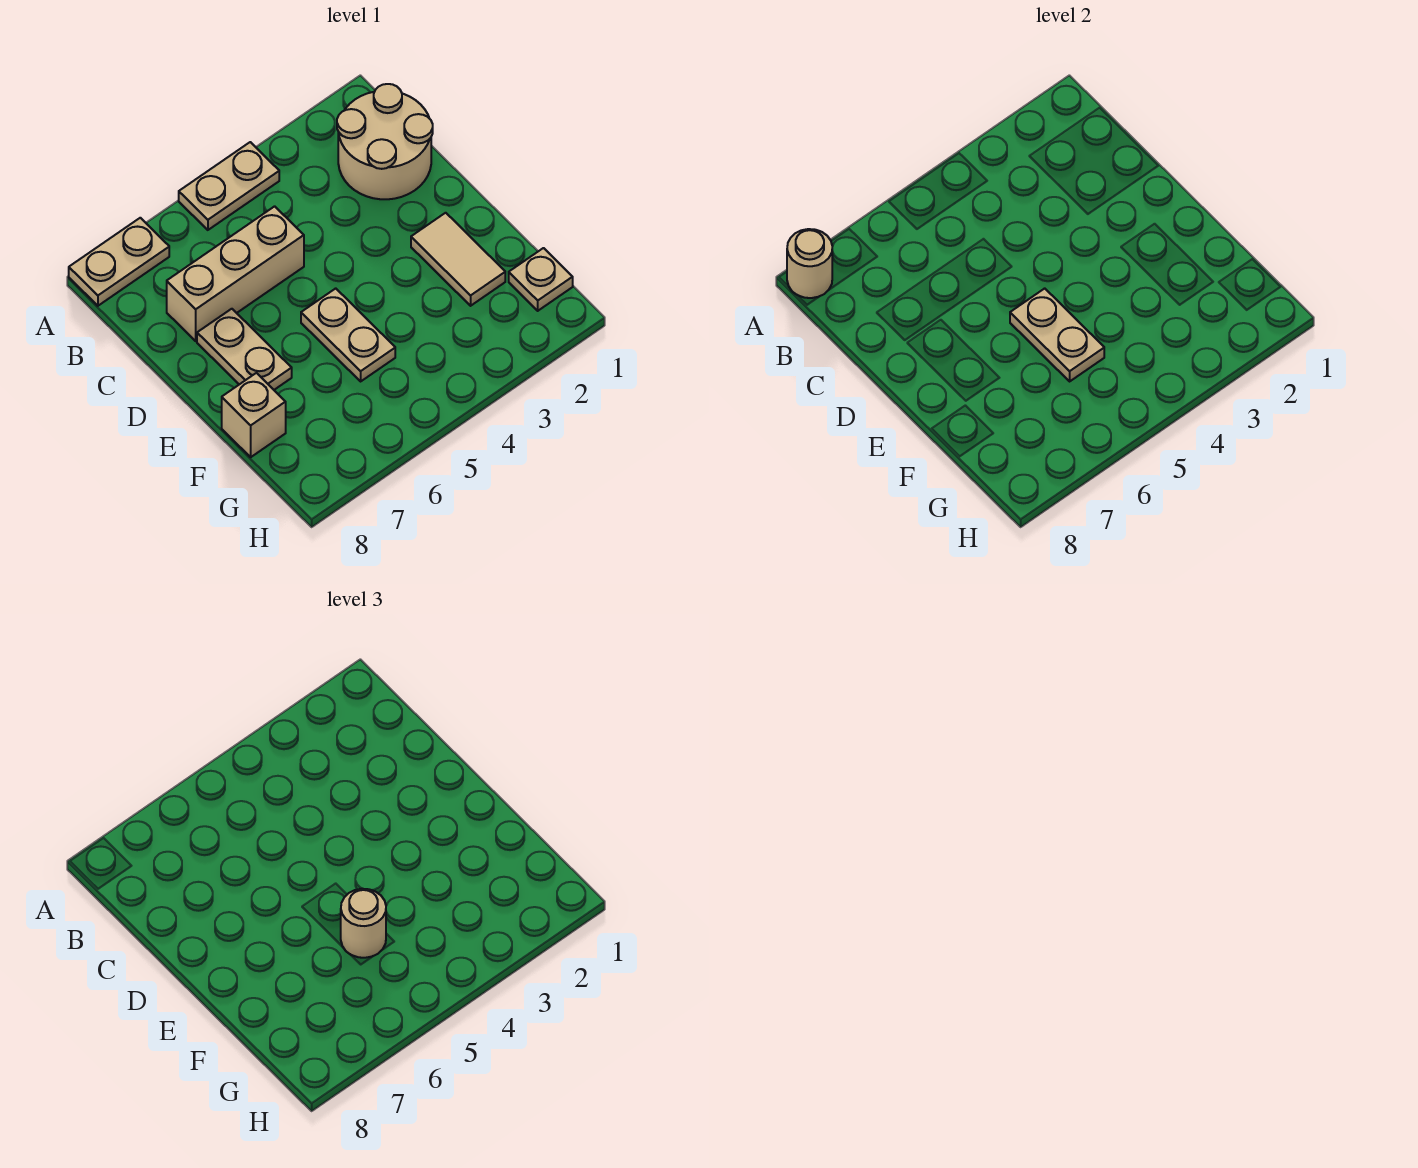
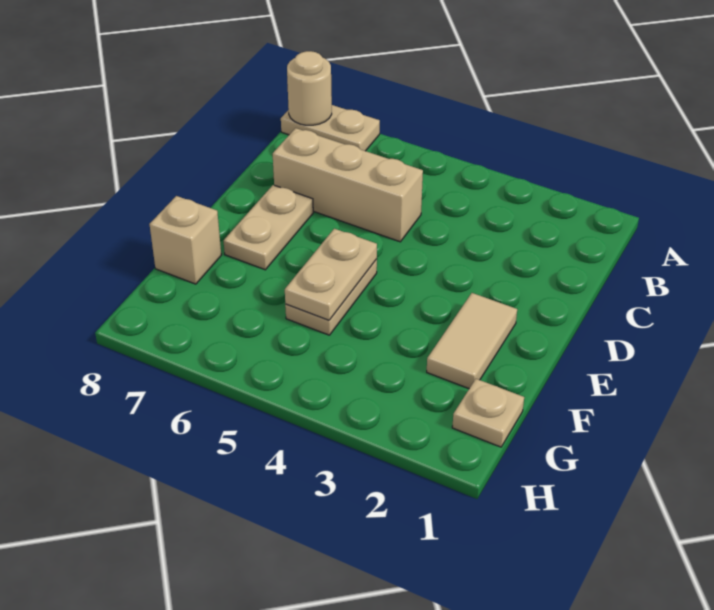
tan plate A4:A5 level 1 -> none
tan round brick B1:C2 level 1 -> none
tan round brick F5 level 3 -> none

